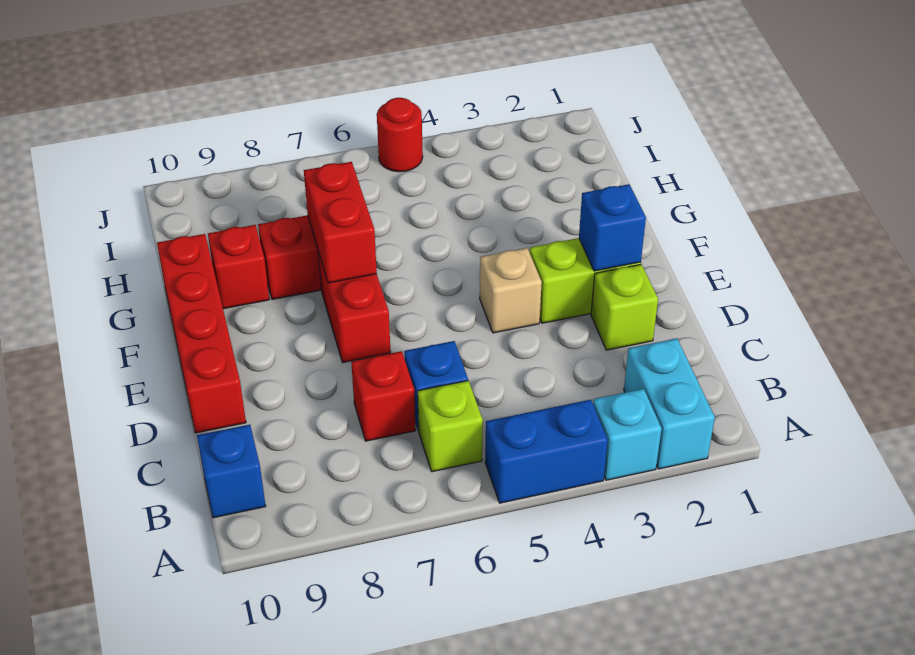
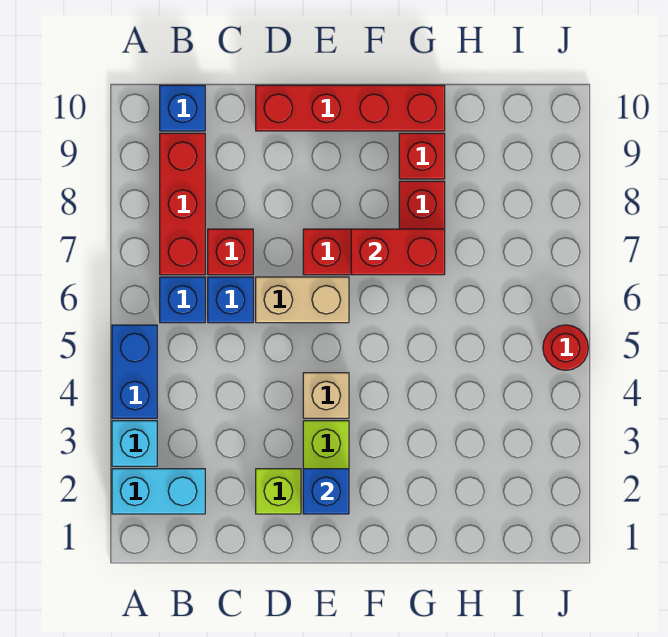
lime brick B6 level 1 -> blue brick B6 level 1
none -> red brick B7:B9 level 1
none -> tan brick D6:E6 level 1

